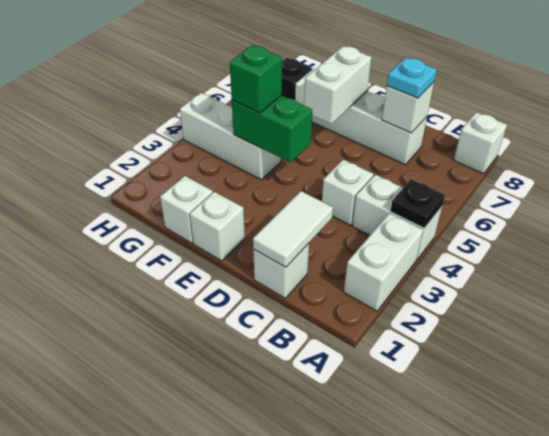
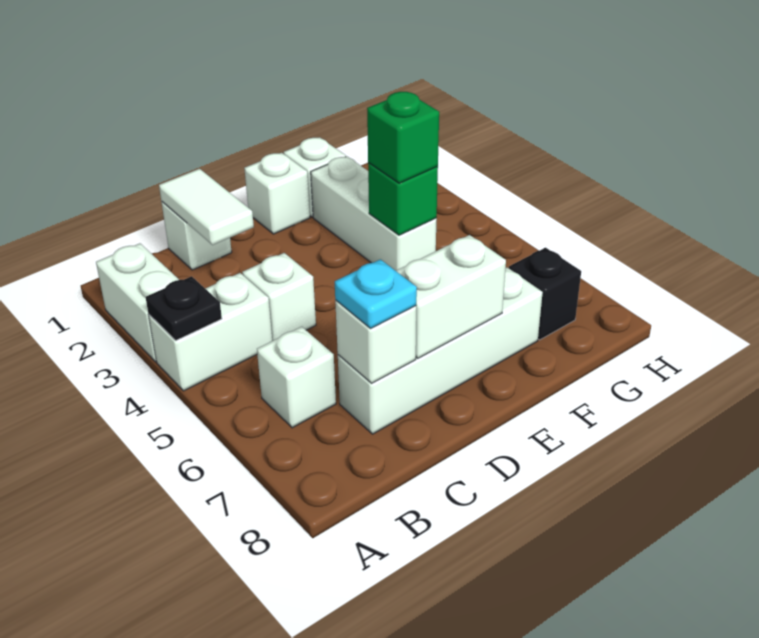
white brick A8 level 1 -> white brick B6 level 1
green brick E4:F4 level 2 -> green brick F4 level 2
white brick E6:E7 level 2 -> white brick D7:E7 level 2
white brick F4:H4 level 1 -> white brick F2:F4 level 1

